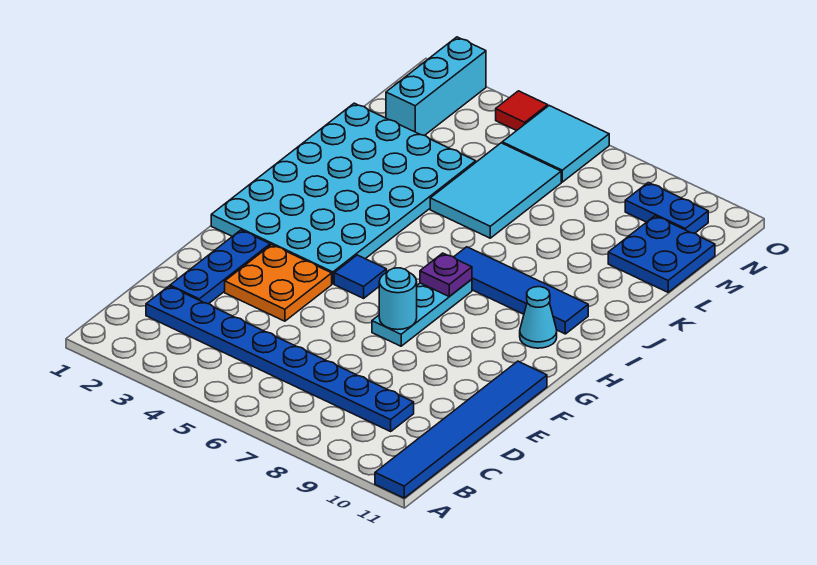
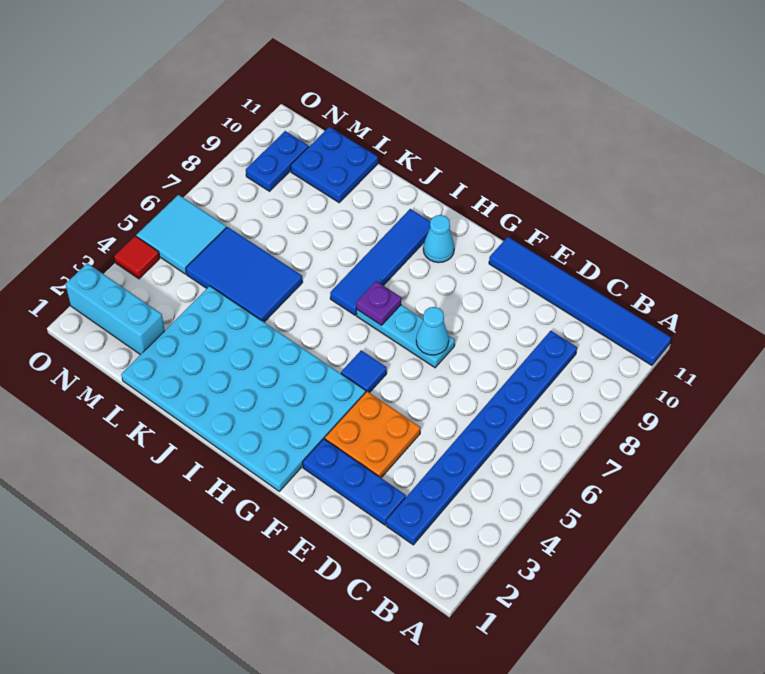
cyan round brick F7 level 2 -> cyan cone F7 level 2
cyan tile K5:M6 level 1 -> blue tile K5:M6 level 1

